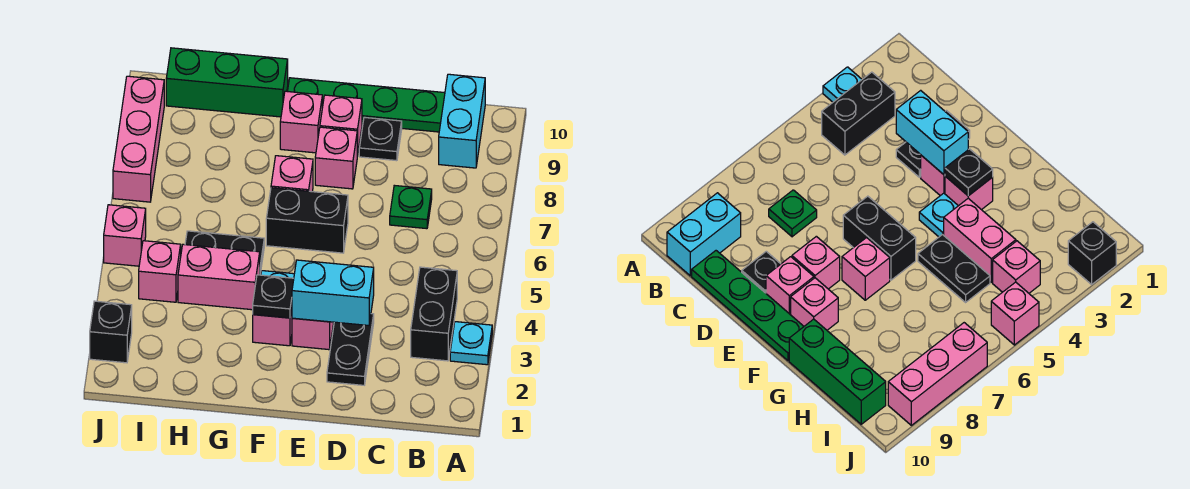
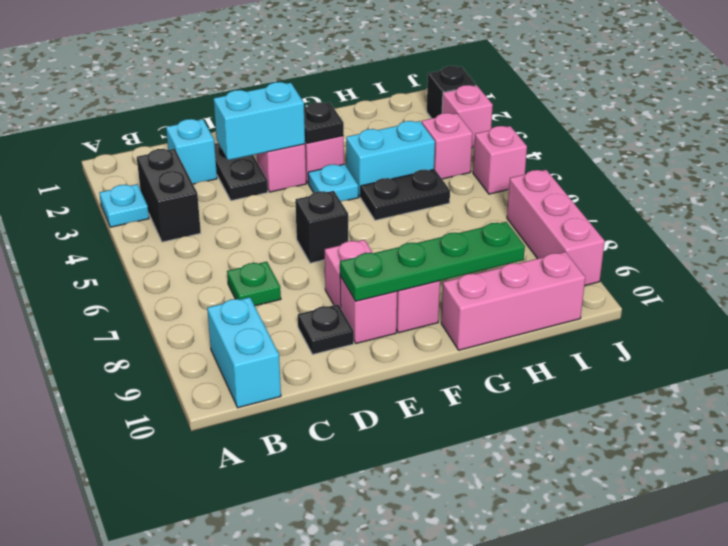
none -> cyan brick C2 level 1
green plate C10:F10 level 1 -> green plate E9:H9 level 2
black brick E6:F6 level 1 -> black brick E6 level 1
pink brick F7 level 1 -> pink brick J3 level 1
pink brick G4:H4 level 1 -> cyan brick G4:H4 level 1
green brick G10:I10 level 1 -> pink brick G10:I10 level 1

